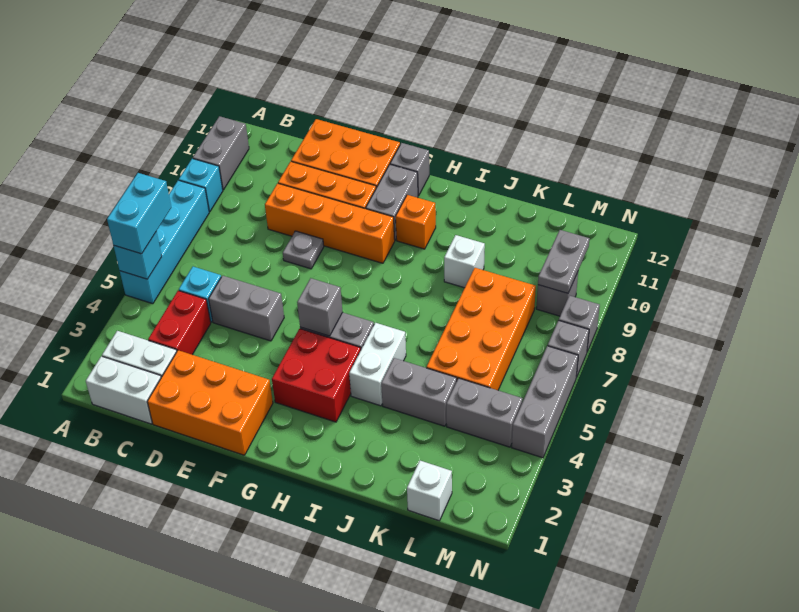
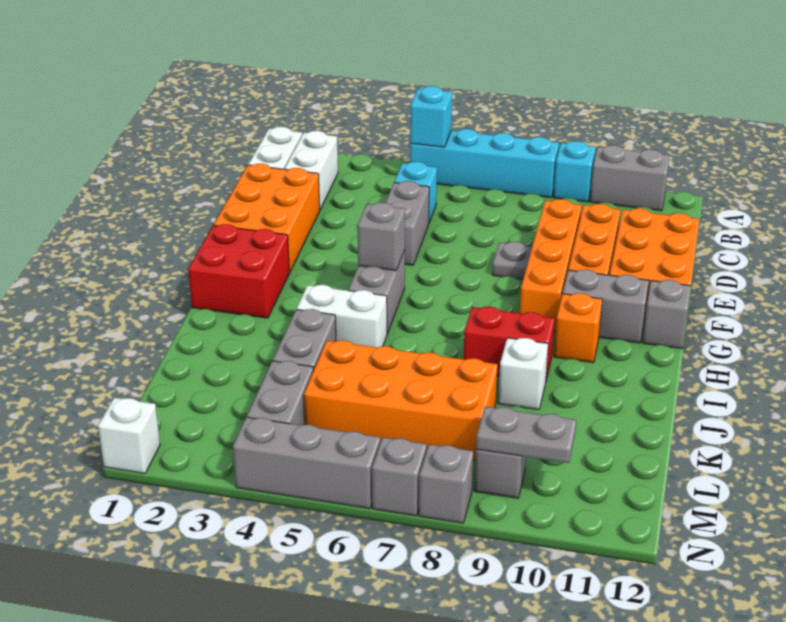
cyan brick A5:A6 level 3 -> none
red brick C3:C4 level 1 -> red brick I8:I9 level 1
red brick G3:H4 level 1 -> red brick G1:H2 level 1
white brick L1 level 1 -> white brick N1 level 1

